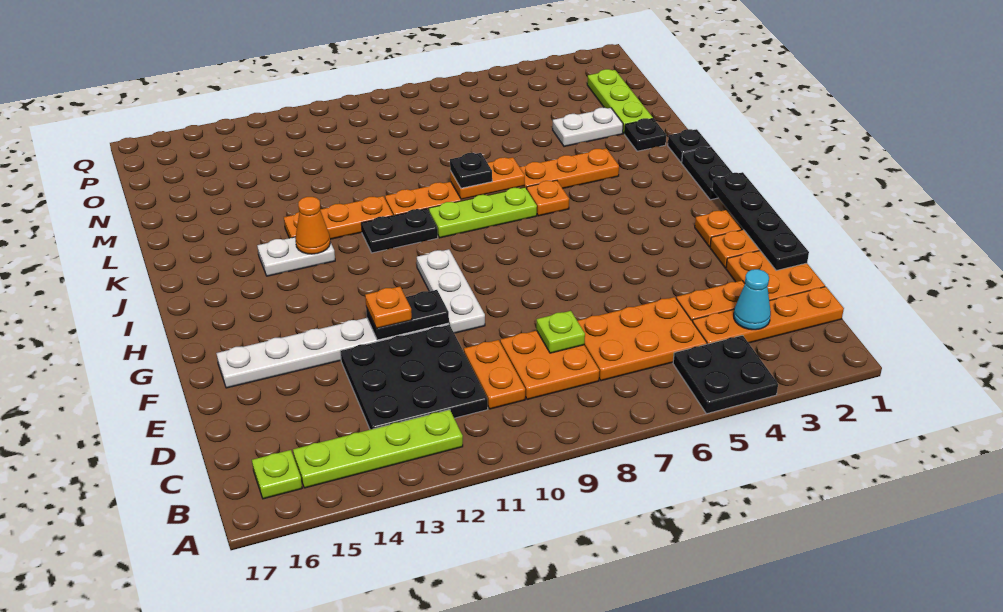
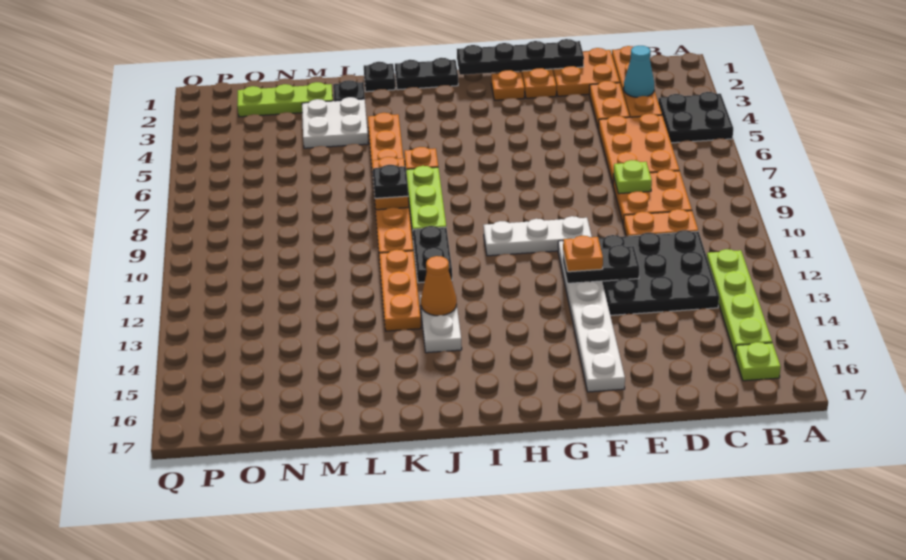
black plate F11:F12 level 2 -> black plate E12:F12 level 2
white plate M3:M4 level 1 -> white plate L3:M4 level 1

